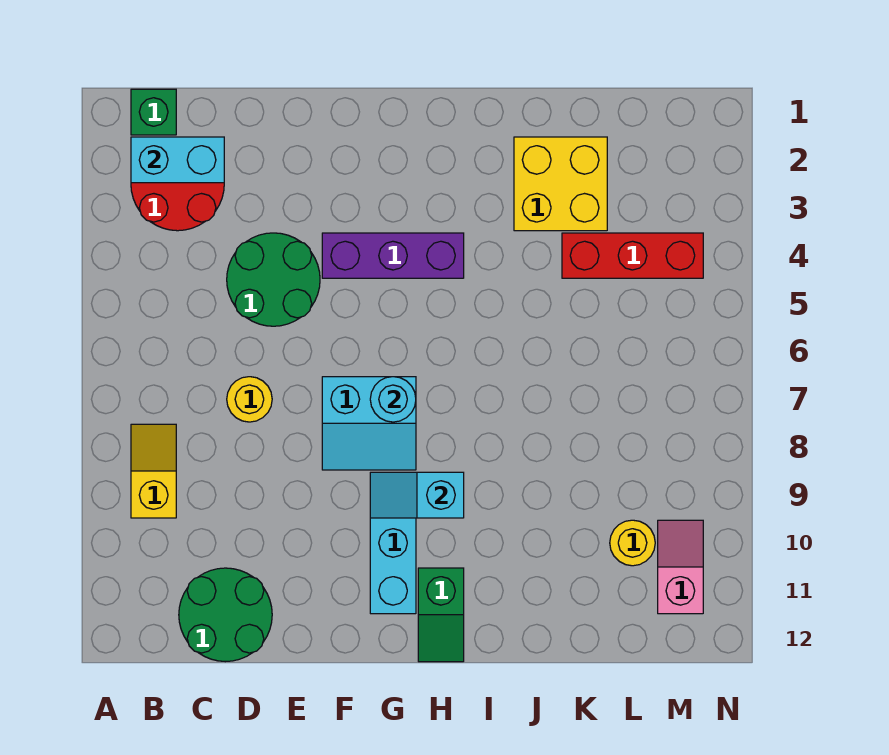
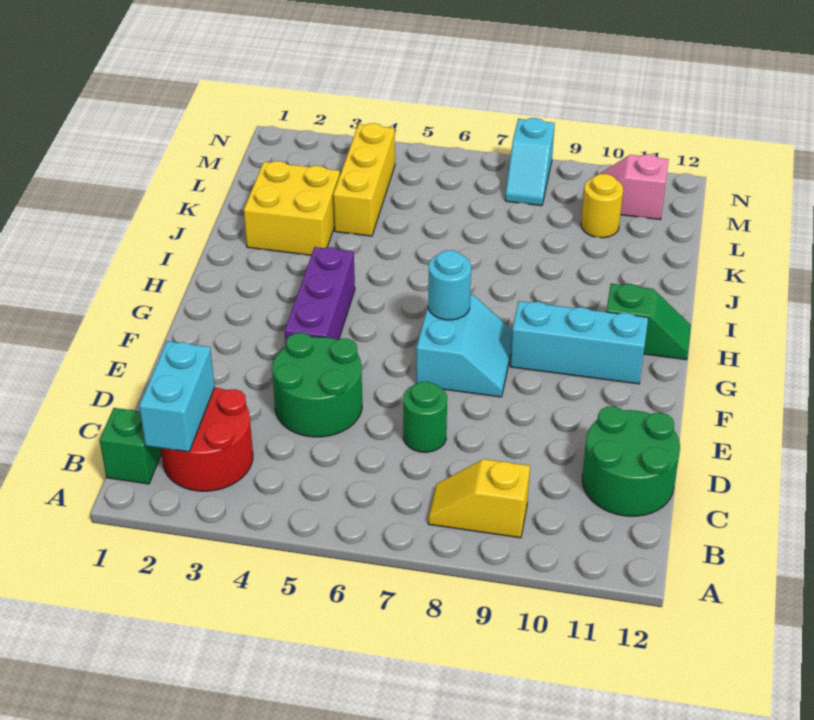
yellow round brick D7 level 1 -> green round brick D7 level 1
cyan slope G9:H9 level 2 top H -> cyan slope M8:N8 level 1 top N
red brick K4:M4 level 1 -> yellow brick K4:M4 level 1

